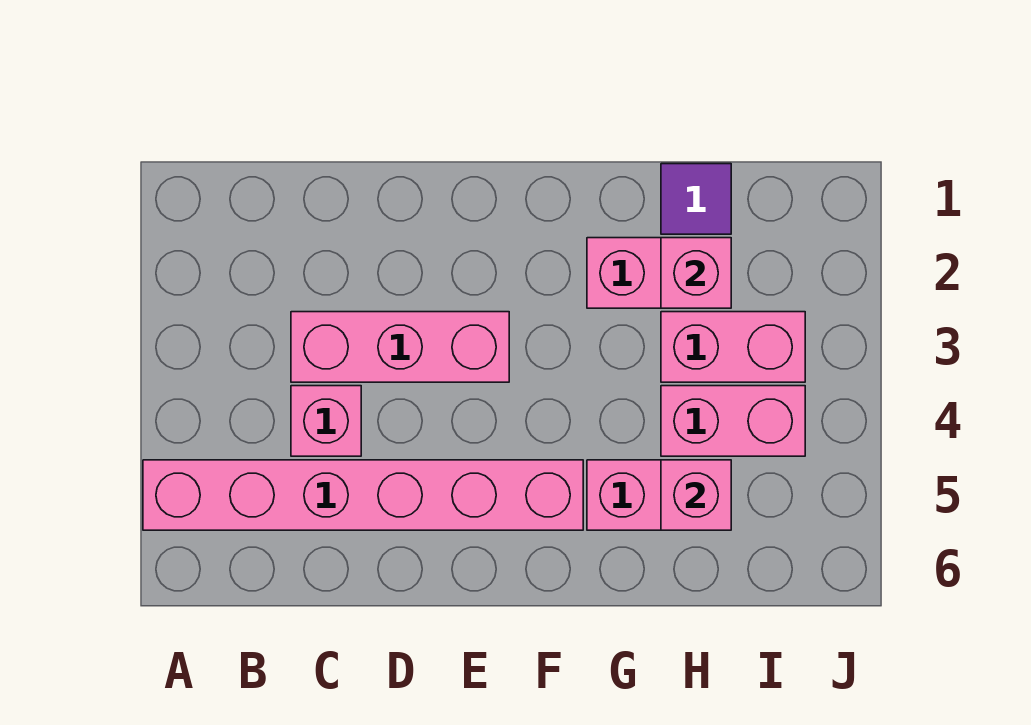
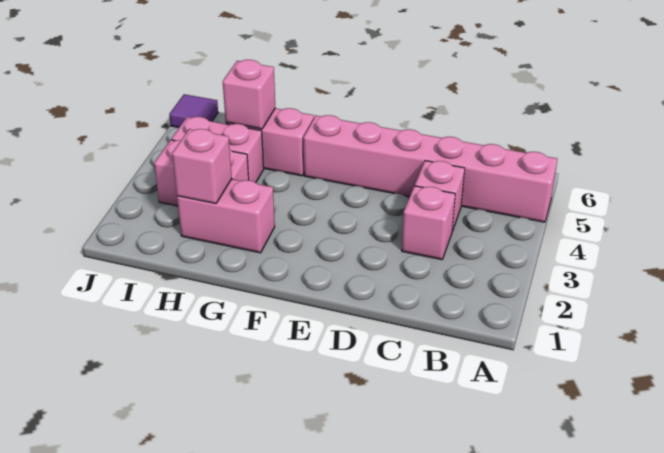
pink brick C3:E3 level 1 -> pink brick C3 level 1
purple tile H1 level 1 -> purple tile J6 level 1

